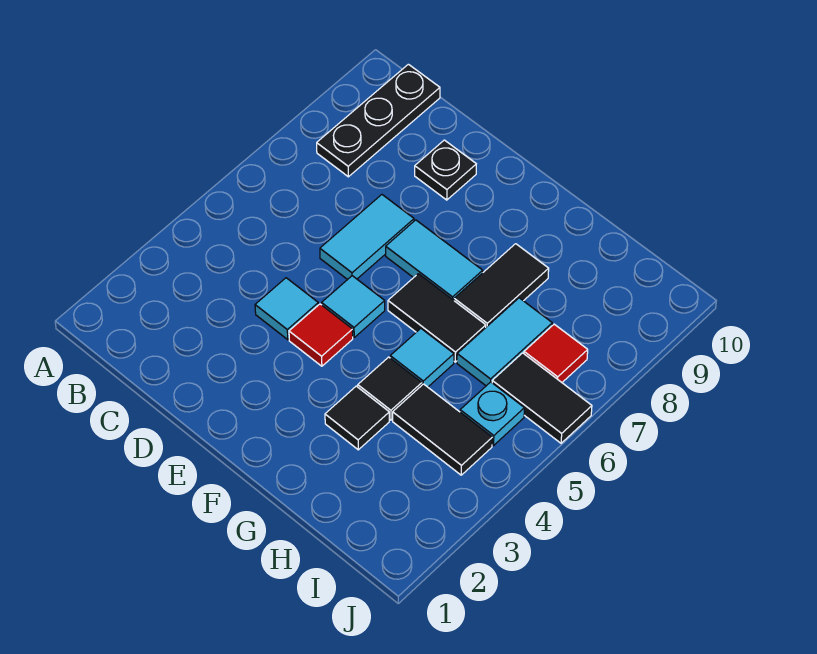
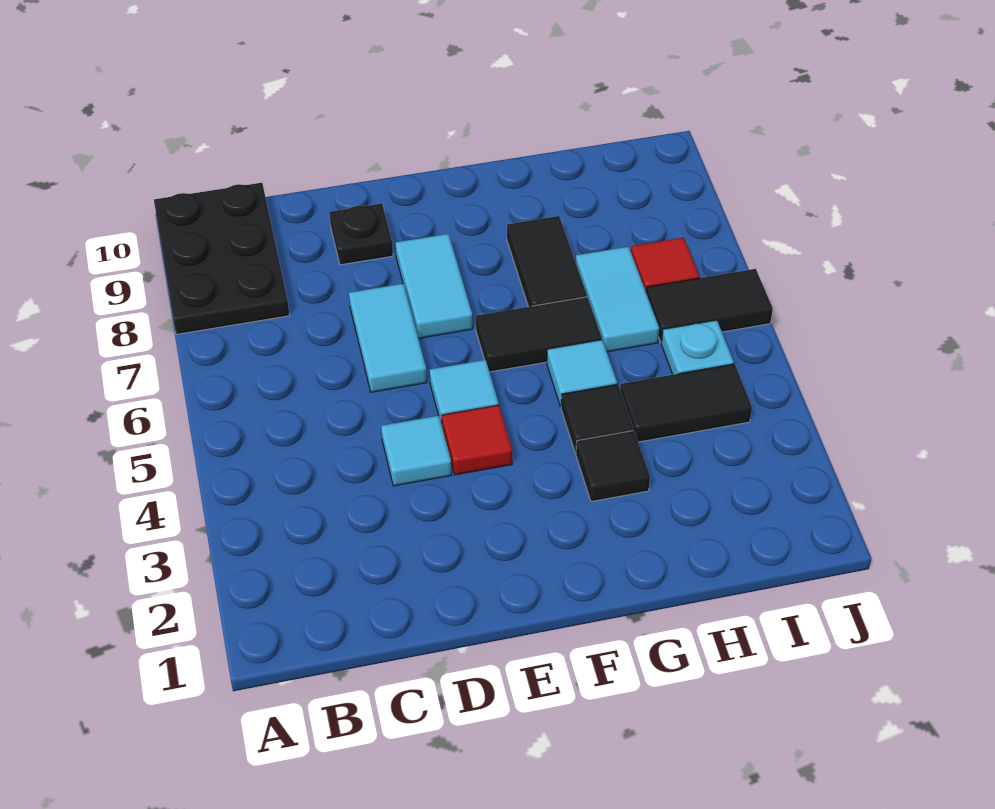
black plate B8:B10 level 1 -> black plate A8:B10 level 1
cyan tile E7:F7 level 1 -> cyan tile E7:E8 level 1

